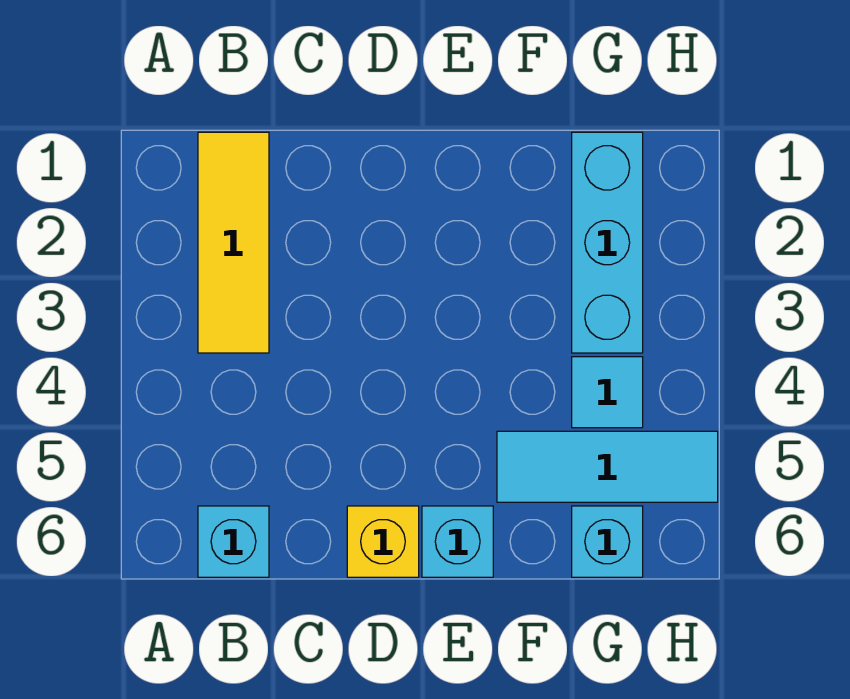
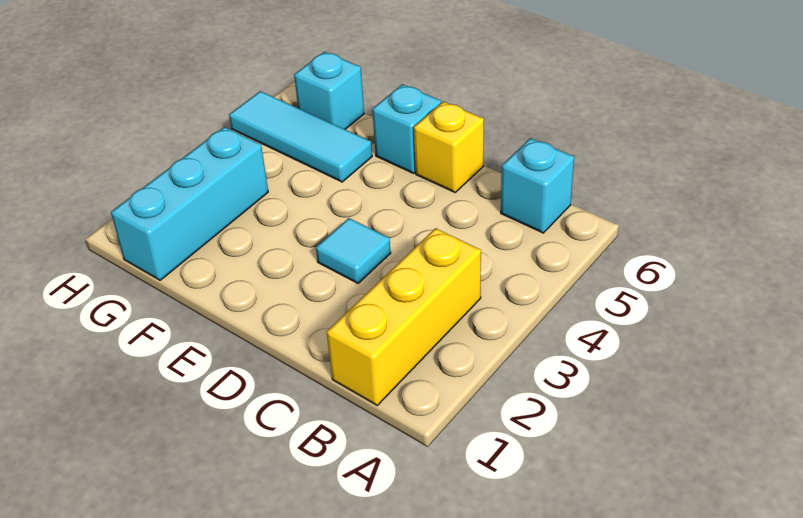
yellow tile B1:B3 level 1 -> yellow brick B1:B3 level 1
cyan tile G4 level 1 -> cyan tile D3 level 1

